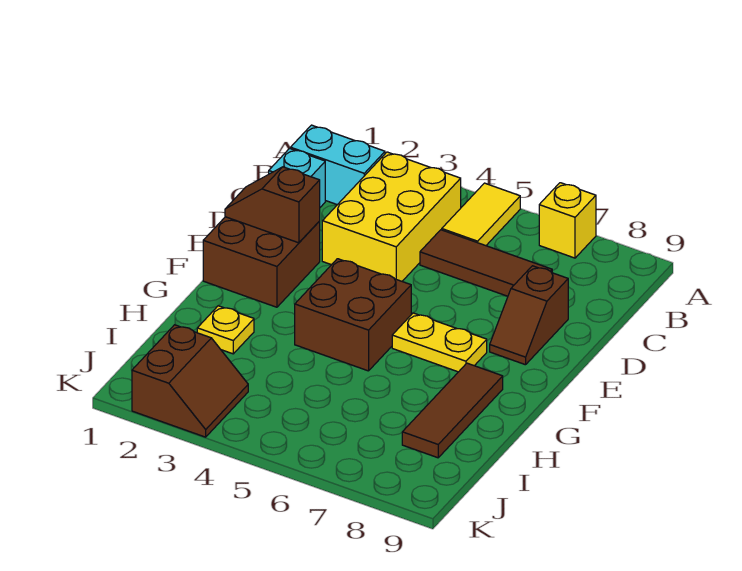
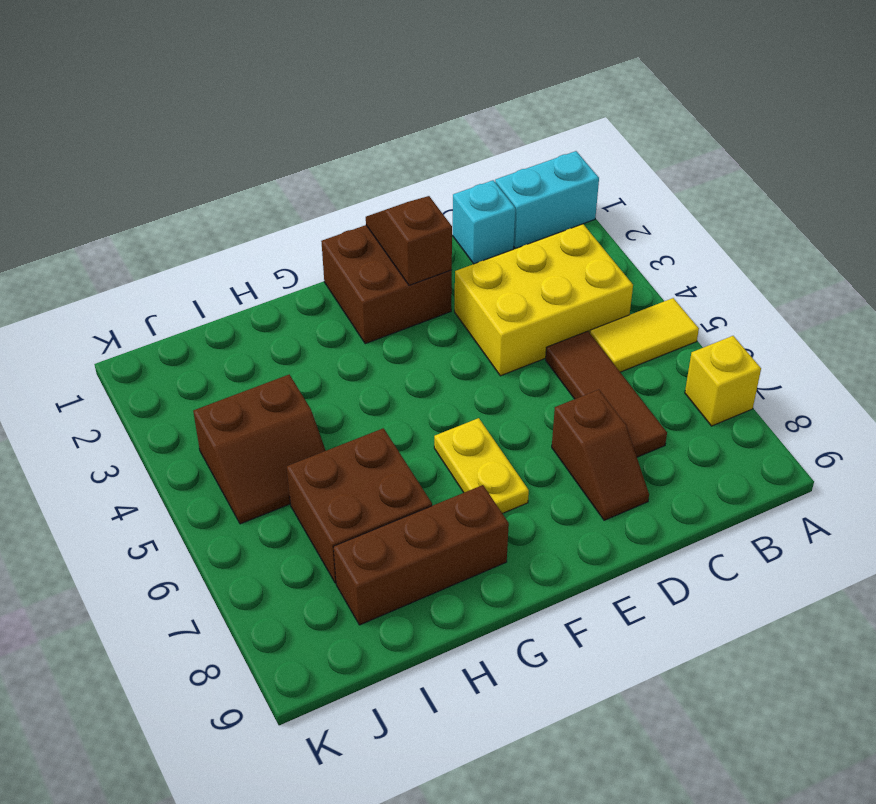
cyan brick B1:B2 level 1 -> cyan brick A1:B1 level 1
brown slope D8:E8 level 1 top D -> brown slope D7:D8 level 1 top 7
brown brick F4:G5 level 1 -> brown brick H6:I7 level 1
brown tile G8:I8 level 1 -> brown brick G8:I8 level 1
yellow plate H2 level 1 -> none
brown slope J2:K3 level 1 top 2 -> brown slope I4:J5 level 1 top 4

